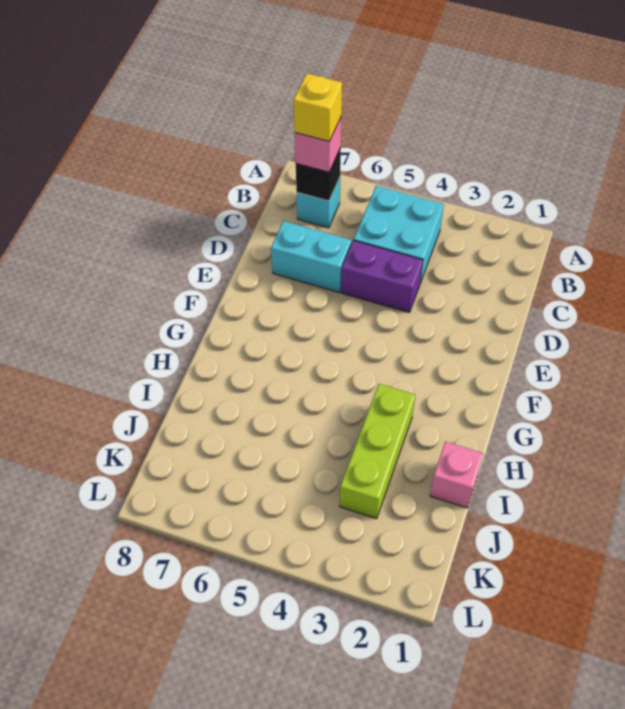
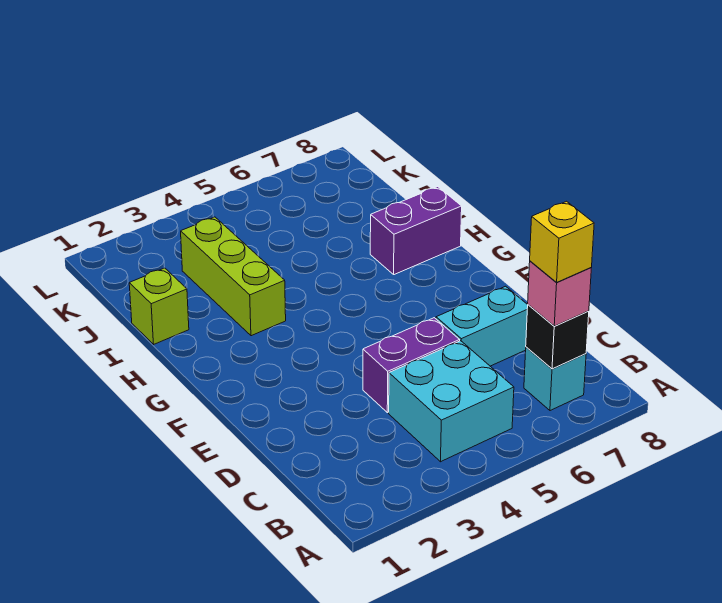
none -> purple brick H7:H8 level 1
pink brick I1 level 1 -> lime brick I1 level 1

